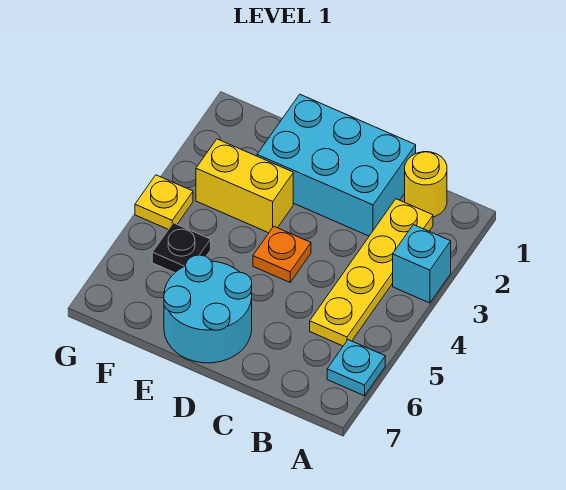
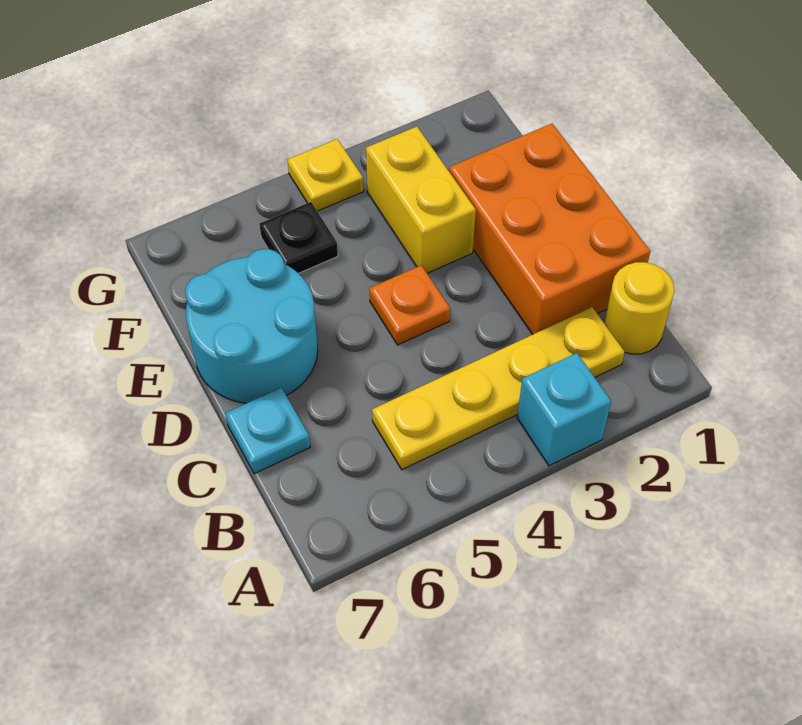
cyan plate A6 level 1 -> cyan plate C7 level 1
cyan brick C1:E2 level 1 -> orange brick C1:E2 level 1

